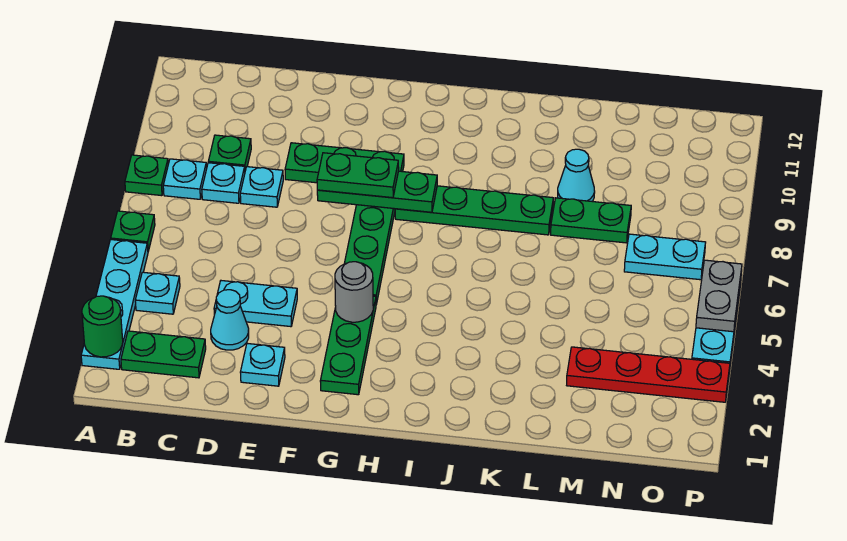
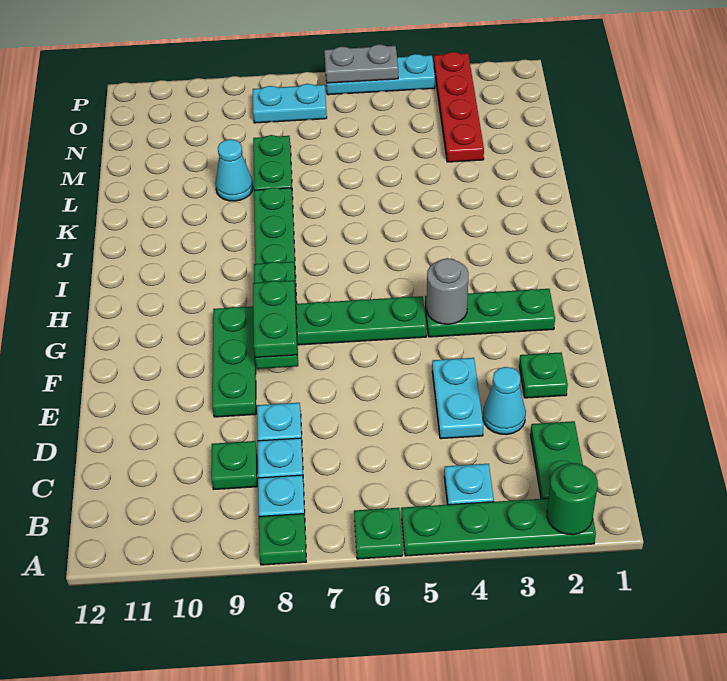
cyan plate A2:A5 level 1 -> green plate A2:A5 level 1
cyan plate E2 level 1 -> green plate E2 level 1
cyan plate N7:O7 level 1 -> cyan plate O7:O8 level 1

